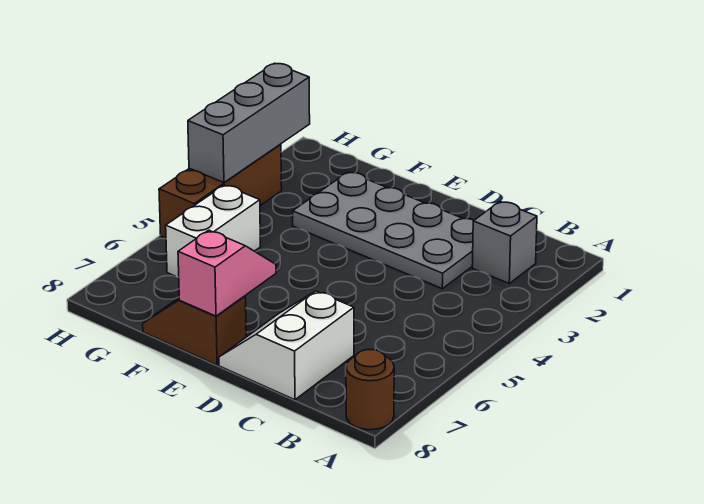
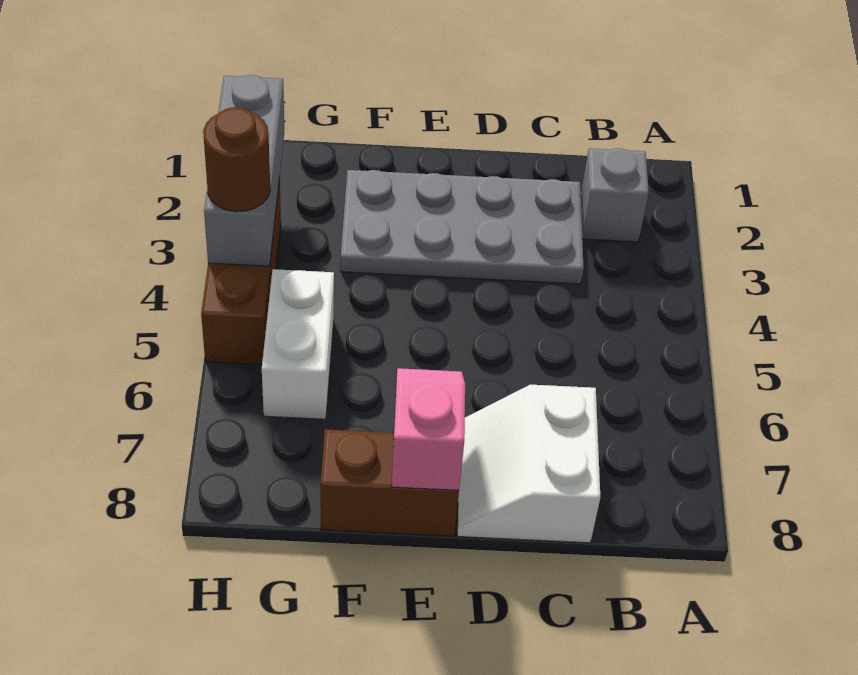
brown round brick A8 level 1 -> brown round brick H4 level 3
brown slope E8:F8 level 1 top E -> brown brick E8:F8 level 1

